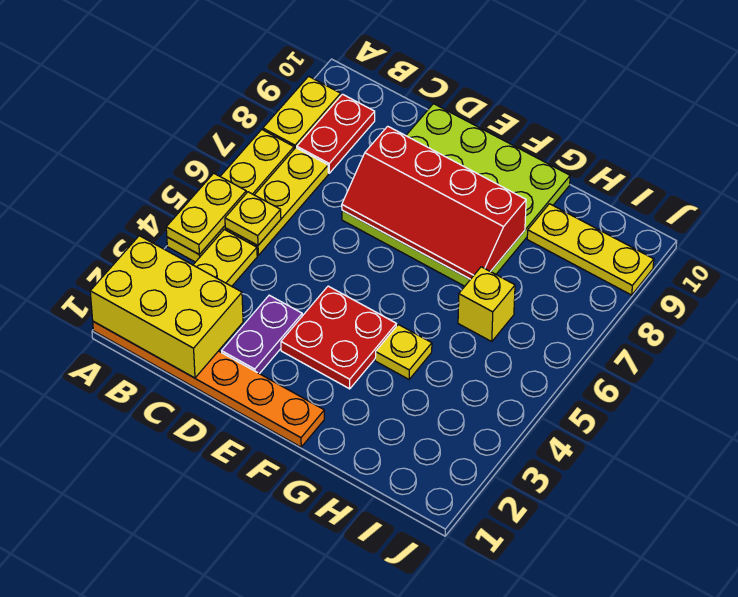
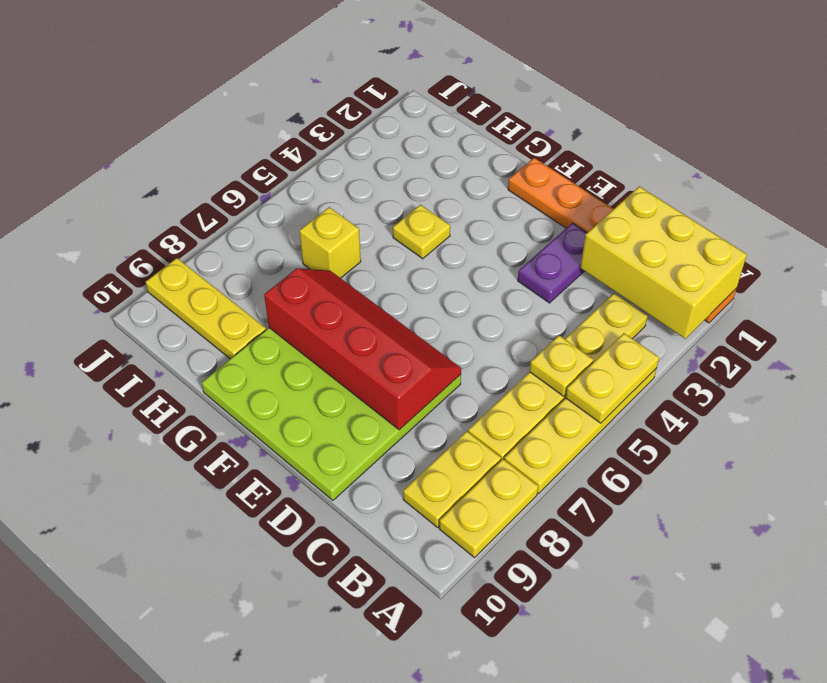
red plate B8:B9 level 1 -> yellow plate B8:B9 level 1
red plate E3:F4 level 1 -> none

